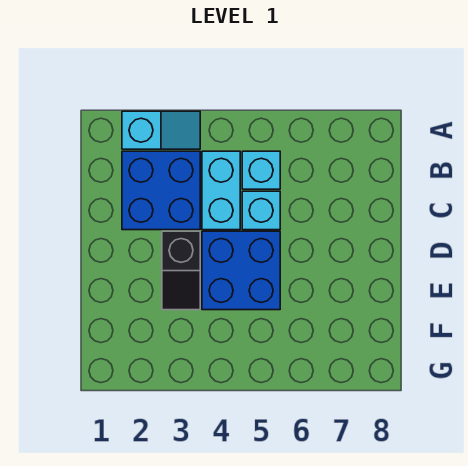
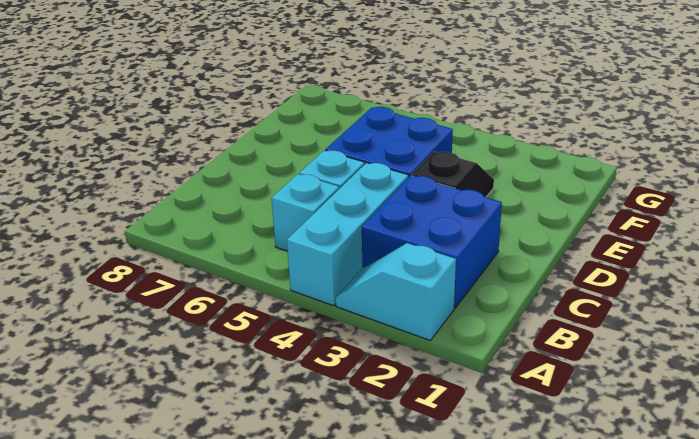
cyan brick B4:C4 level 1 -> cyan brick A4:C4 level 1

